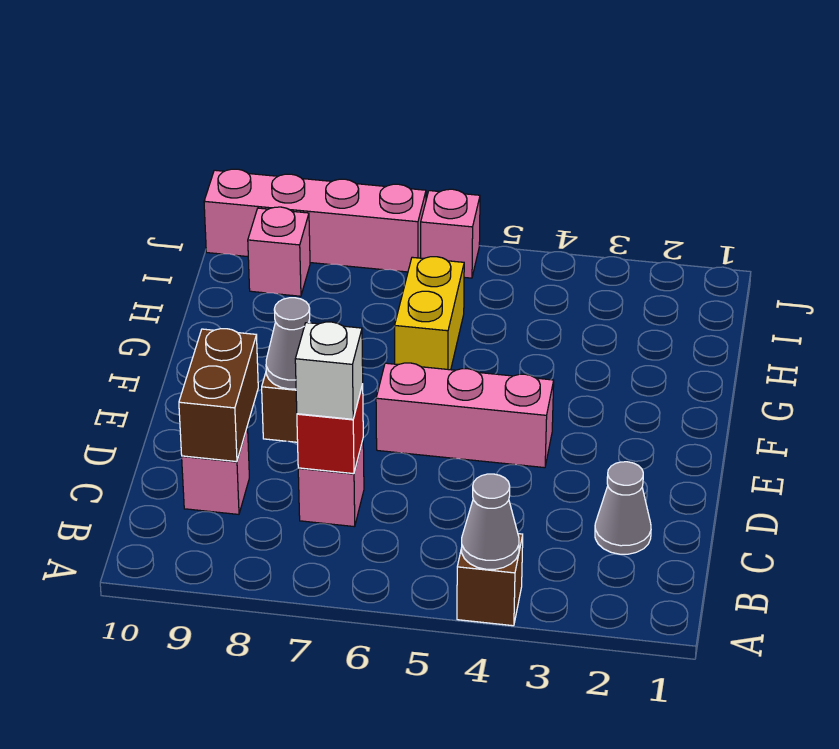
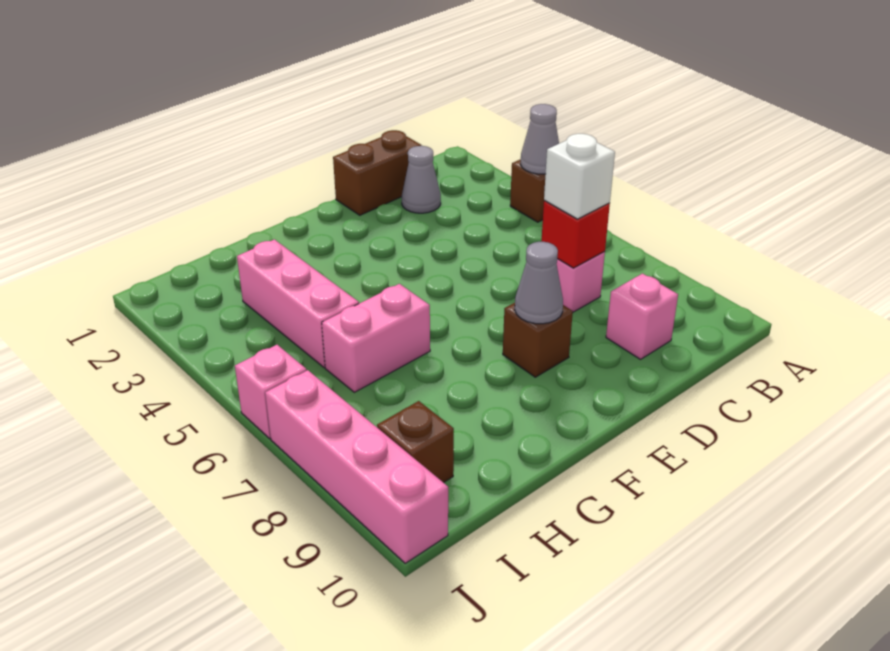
brown brick C9:D9 level 2 -> brown brick C1:D1 level 1
pink brick E4:E6 level 1 -> pink brick H3:H5 level 1
yellow brick G6:H6 level 1 -> pink brick G6:H6 level 1
pink brick I9 level 1 -> brown brick I9 level 1

